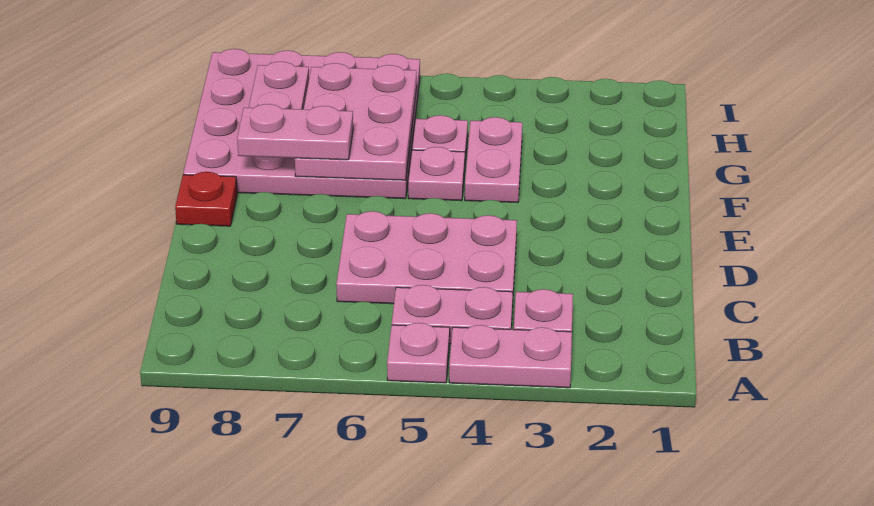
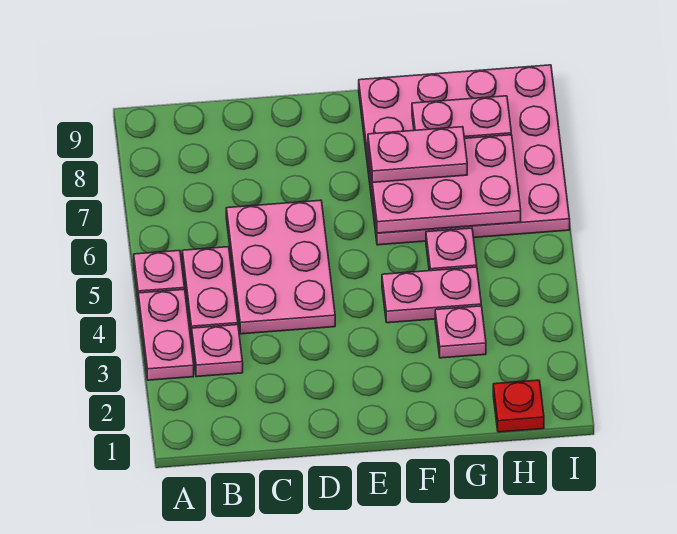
red plate E9 level 1 -> red plate H1 level 1
pink plate F5 level 1 -> pink plate G3 level 1
pink plate F7:F8 level 3 -> pink plate F7:G7 level 3

